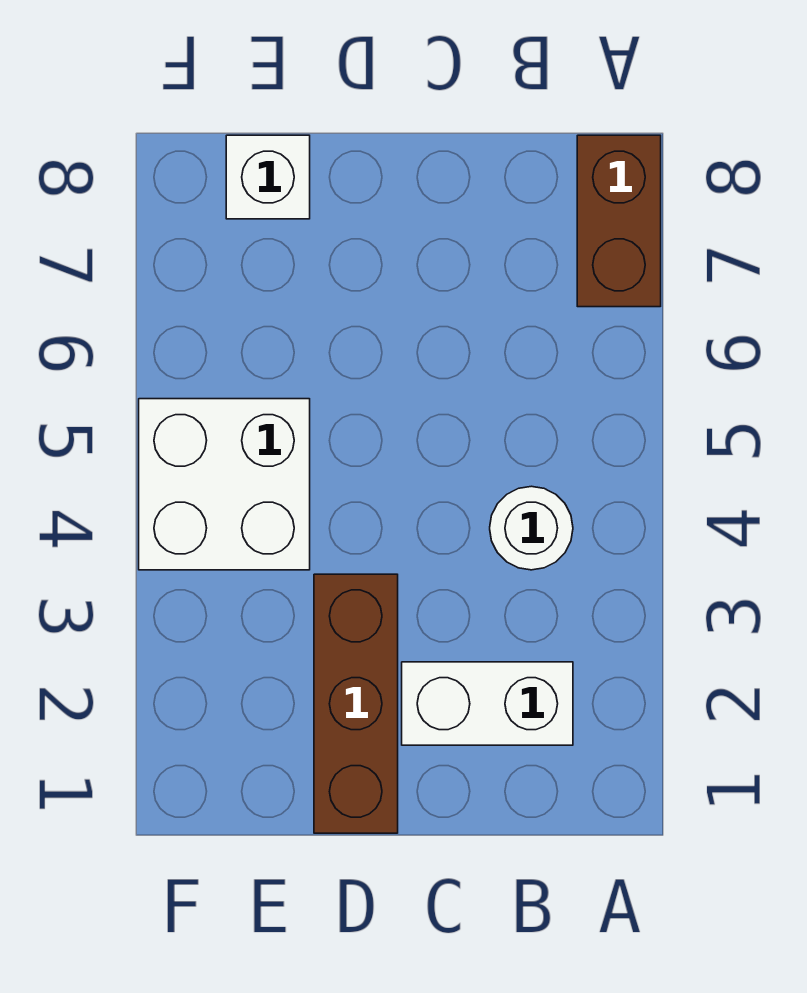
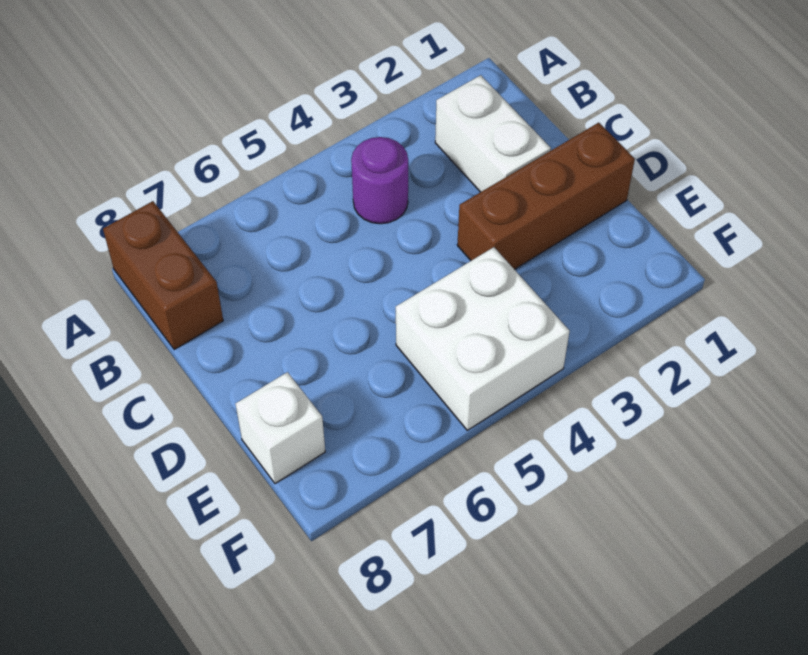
brown brick A7:A8 level 1 -> brown brick A8:B8 level 1
white round brick B4 level 1 -> purple round brick B4 level 1

